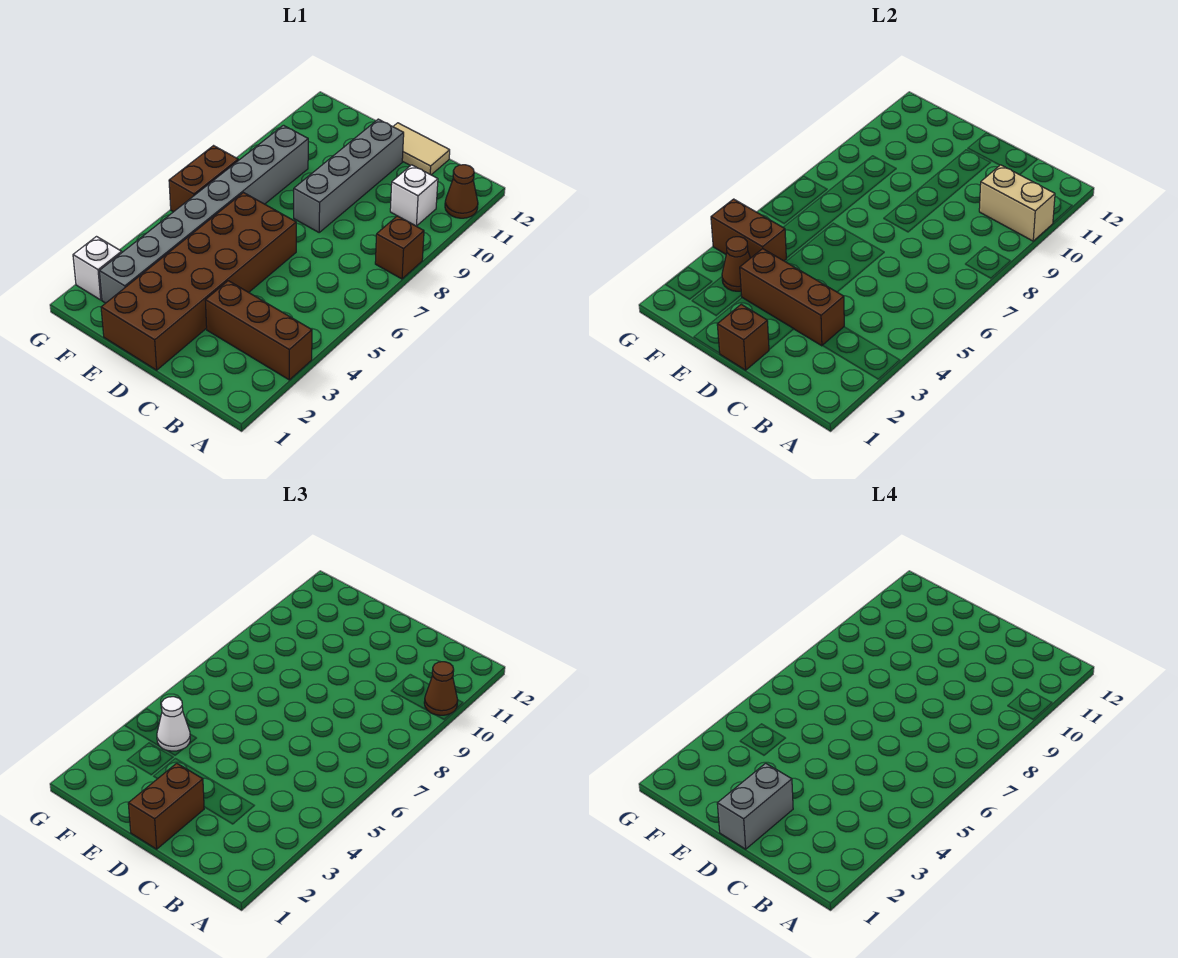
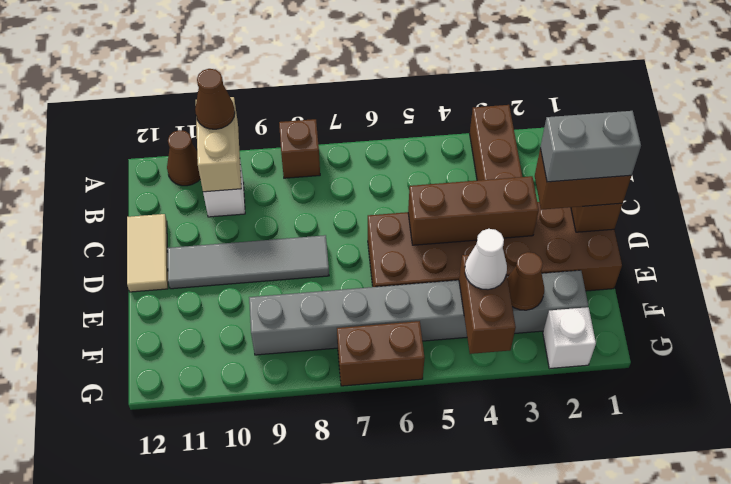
brown brick C3:E3 level 2 -> brown brick D3:D5 level 2
grey brick D8:D11 level 1 -> grey tile D8:D11 level 1

